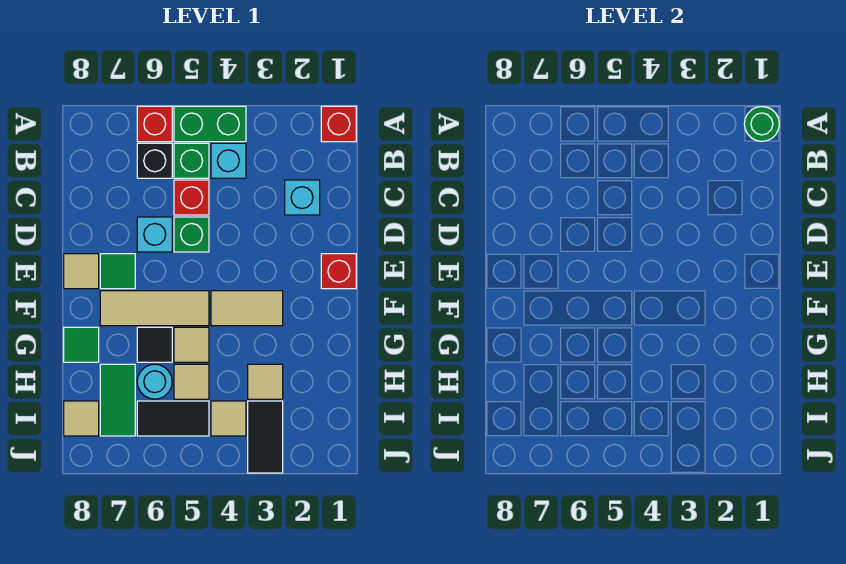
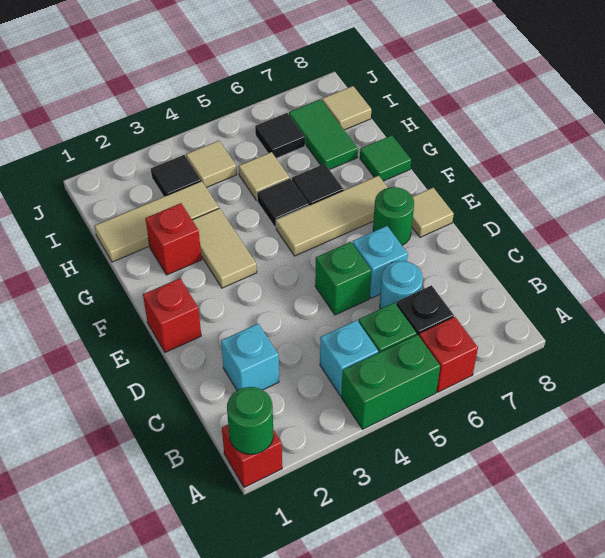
red brick C5 level 1 -> red brick G2 level 1
green tile E7 level 1 -> green round brick E7 level 1
tan tile F3:F4 level 1 -> tan tile F3:G3 level 1
tan tile G5 level 1 -> black tile G5 level 1
tan tile H3 level 1 -> tan tile H1:H3 level 1
cyan round brick H6 level 1 -> cyan round brick C6 level 1
black tile I3:J3 level 1 -> black tile I3 level 1
black tile I5:I6 level 1 -> black tile I6 level 1

